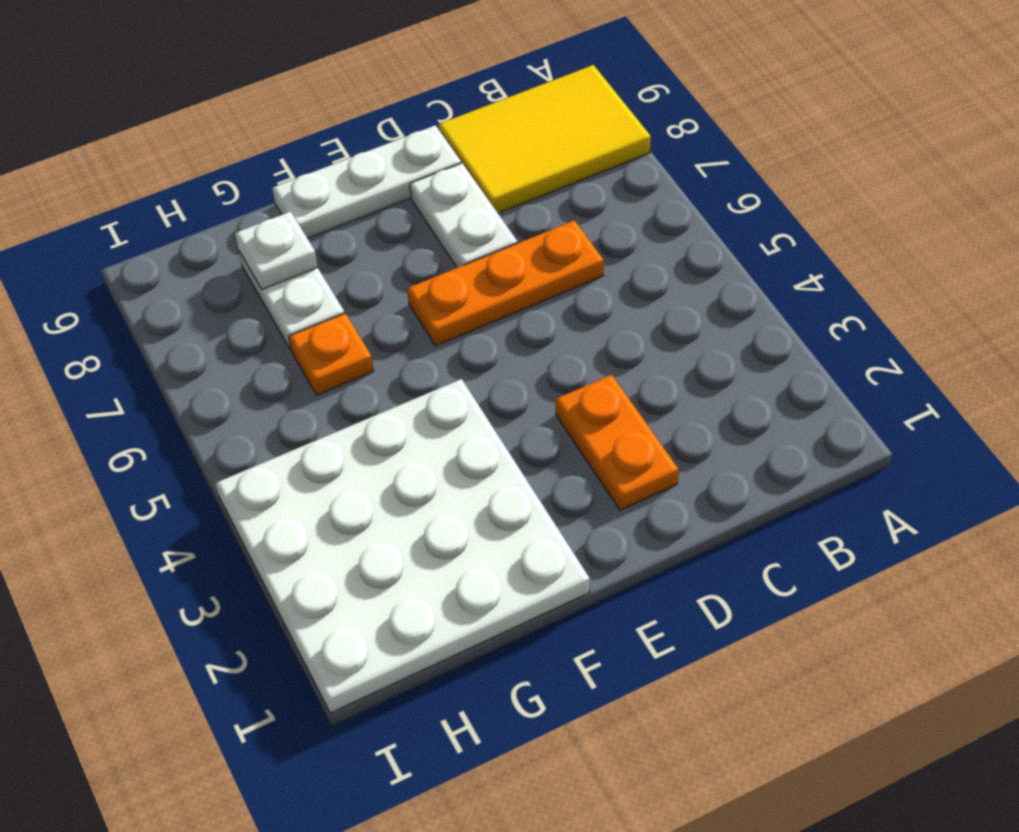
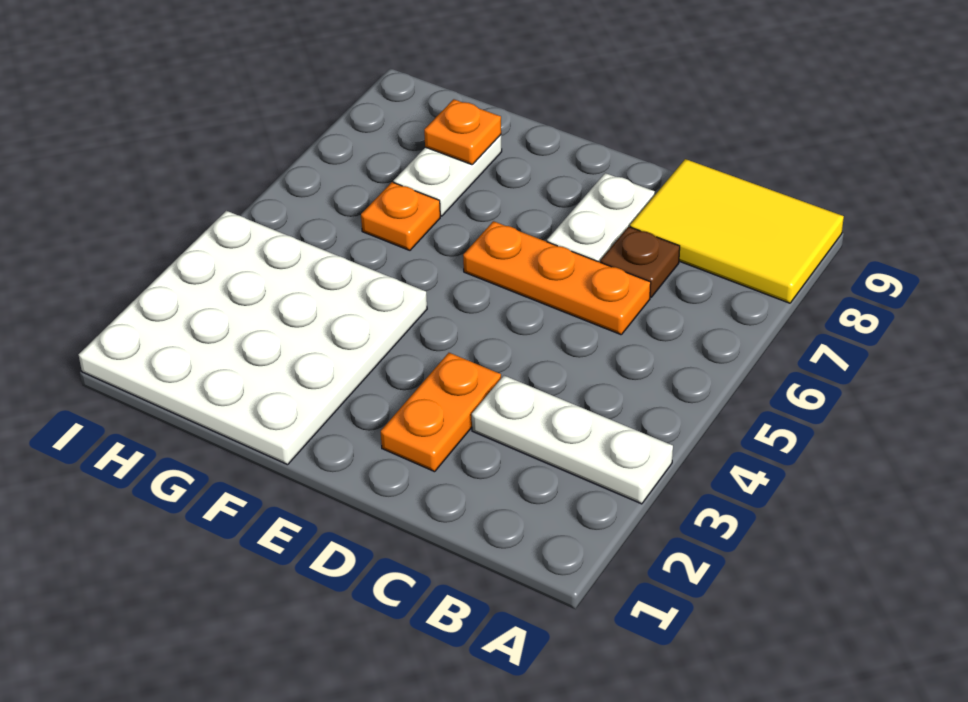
none -> brown plate C7 level 1
white plate D9:F9 level 1 -> white plate A3:C3 level 1
white plate G8 level 2 -> orange plate G8 level 2

